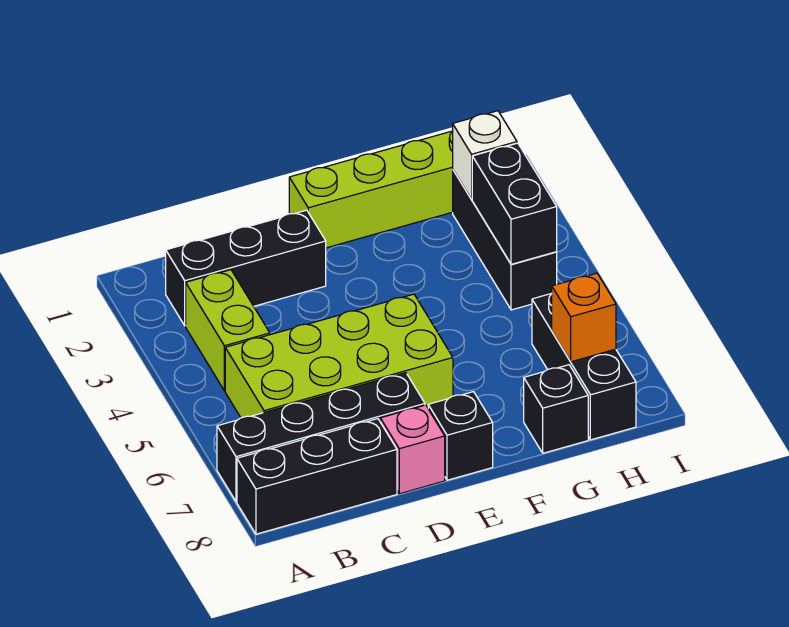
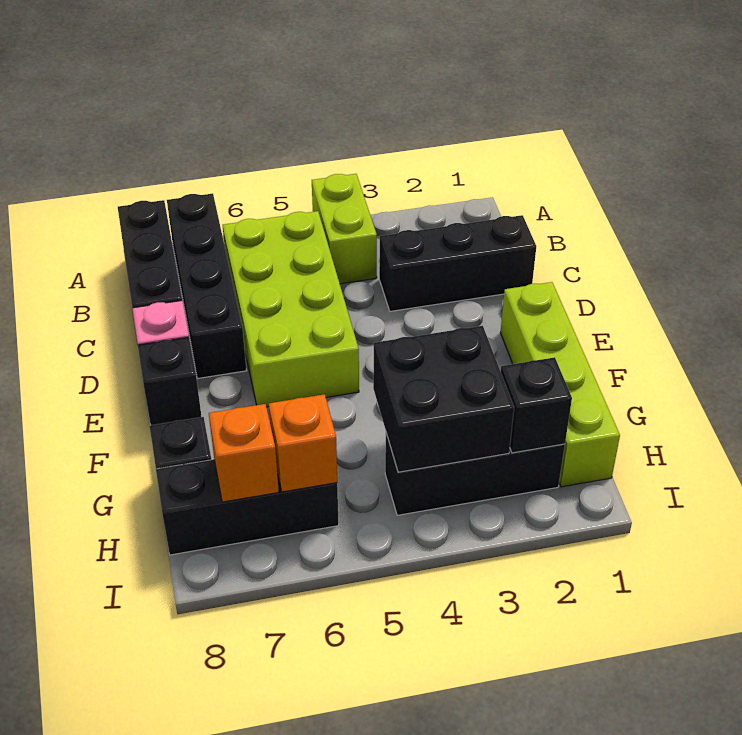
black brick B2:D2 level 1 -> black brick C1:C3 level 1
lime brick B3:B4 level 1 -> lime brick A4:B4 level 1
white brick H2 level 2 -> black brick H2 level 2
black brick H3:H4 level 2 -> black brick G3:H4 level 2
none -> orange brick H6 level 2

